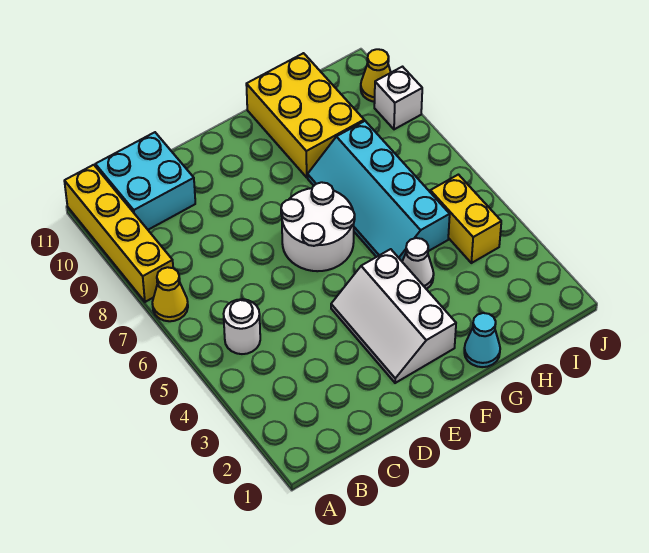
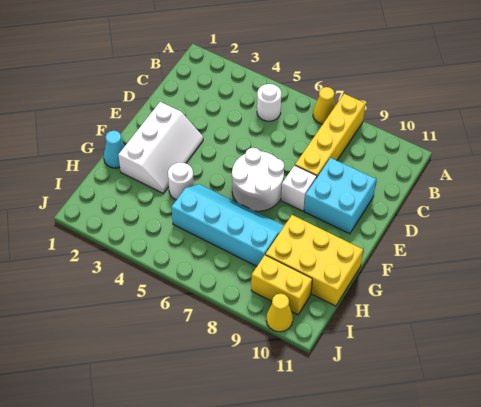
yellow brick A8:A11 level 1 -> yellow brick A8:D8 level 1
cyan brick B10:C11 level 1 -> cyan brick D9:E10 level 1
white slope E2:F4 level 1 top F -> white slope E2:G3 level 1 top 2
white cone G4 level 1 -> white round brick G4 level 1
yellow brick I4:I5 level 1 -> yellow brick I9:I10 level 1
white brick J9 level 1 -> white brick E8 level 1

